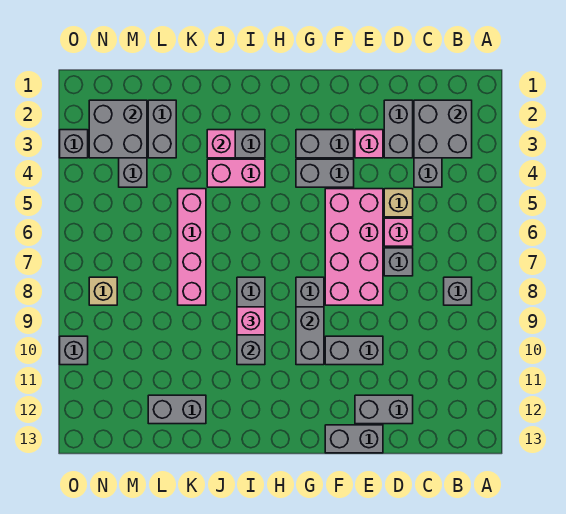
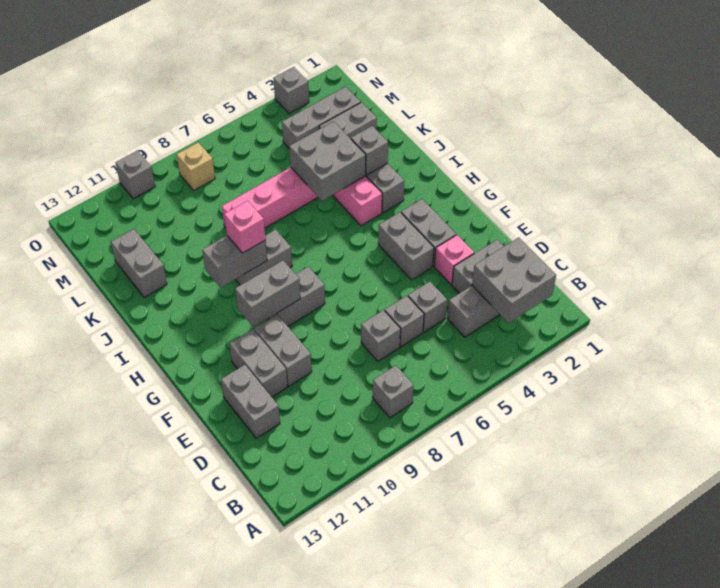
tan brick D5 level 1 -> grey brick D5 level 1
pink brick D6 level 1 -> grey brick D6 level 1
pink brick E5:F8 level 1 -> none
grey brick E13:F13 level 1 -> grey brick E11:F11 level 1
pink brick J3 level 2 -> grey brick J3 level 2
grey brick M2:N3 level 2 -> grey brick J4:K5 level 2

